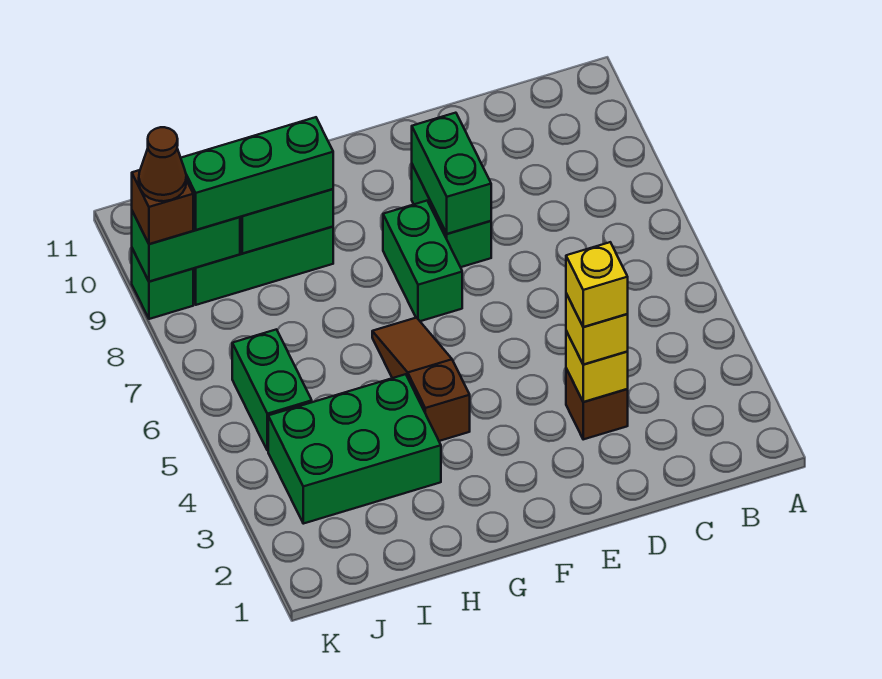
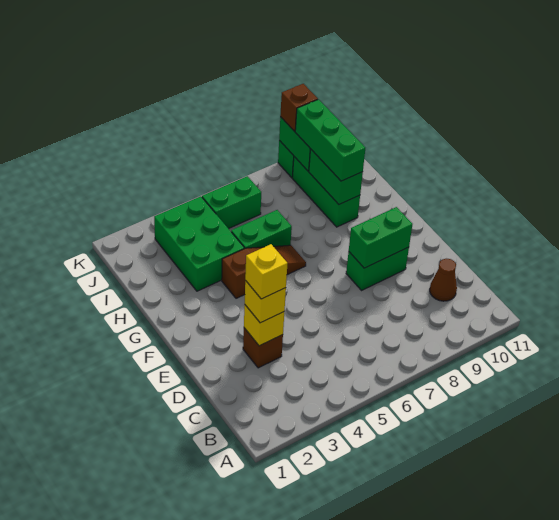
green brick F7:F8 level 1 -> green brick H5:H6 level 1
brown cone K9 level 4 -> brown cone C10 level 1

